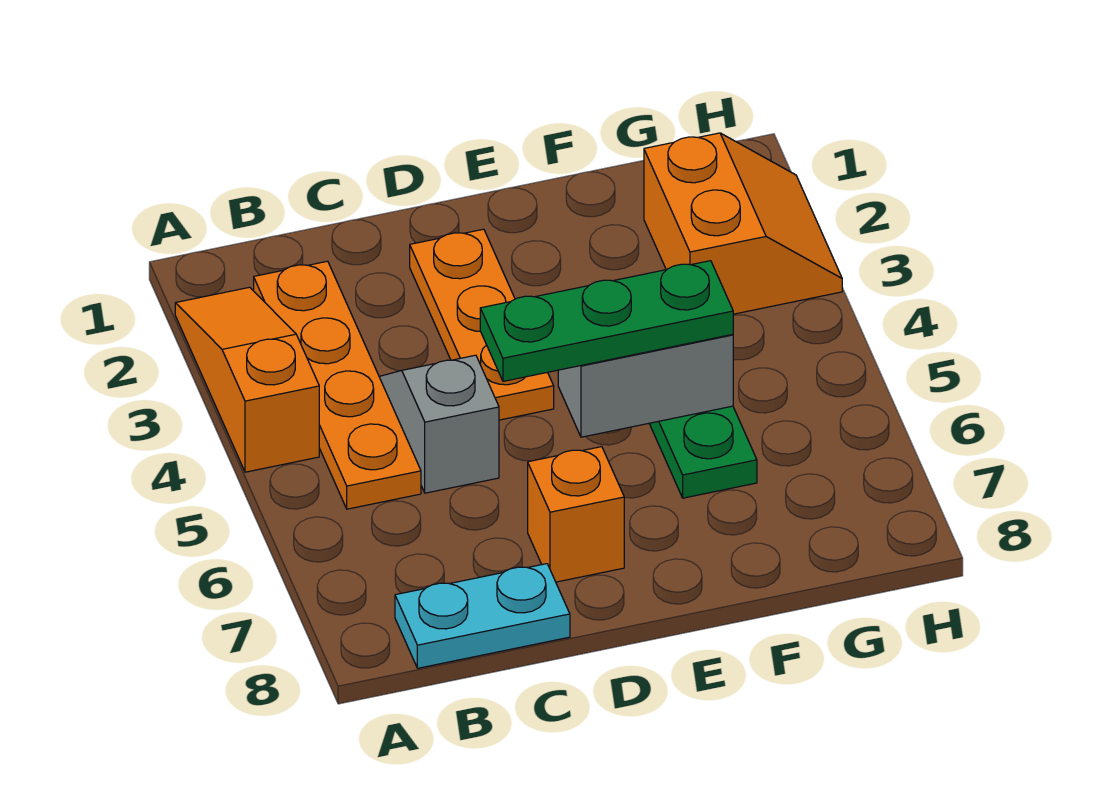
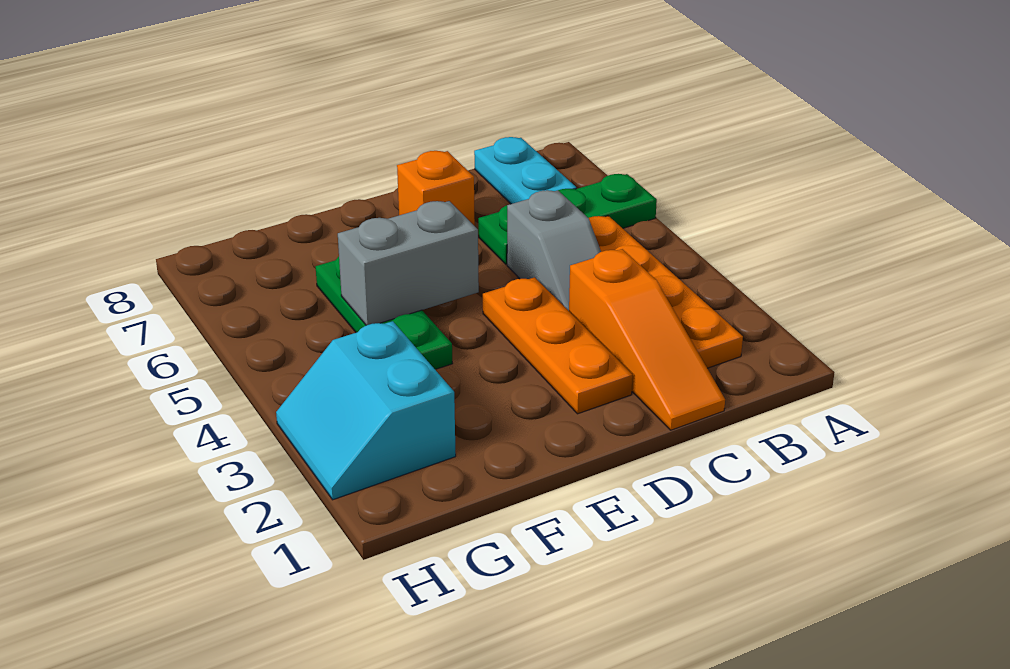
orange slope A2:A4 level 1 top 4 -> orange slope C1:C3 level 1 top 3
cyan plate B8:C8 level 1 -> cyan plate B7:B8 level 1
green plate D5:F5 level 3 -> green plate A6:C6 level 1
orange slope G2:H3 level 1 top G -> cyan slope G2:H3 level 1 top G

